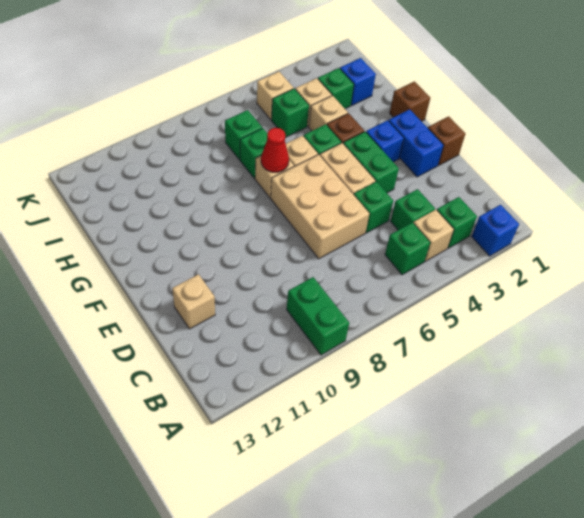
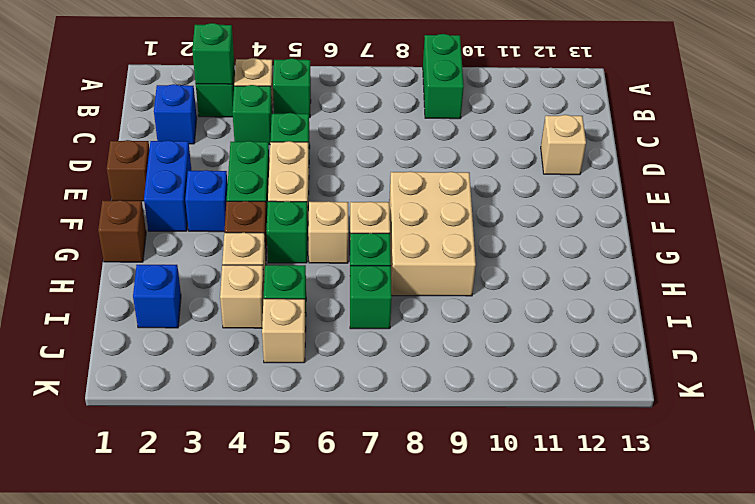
blue brick A2 level 1 -> blue brick C2 level 1
tan brick D6:F7 level 1 -> tan brick F8:H9 level 1
red cone G7 level 2 -> none
green brick I3 level 1 -> green brick B3 level 2

